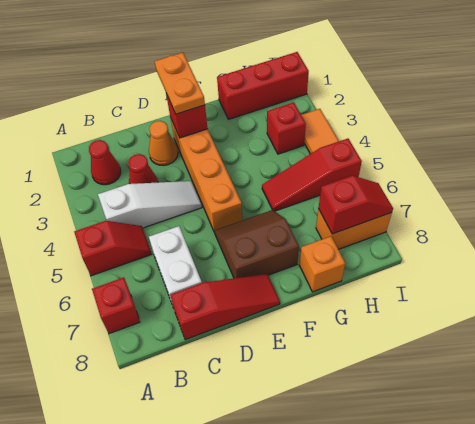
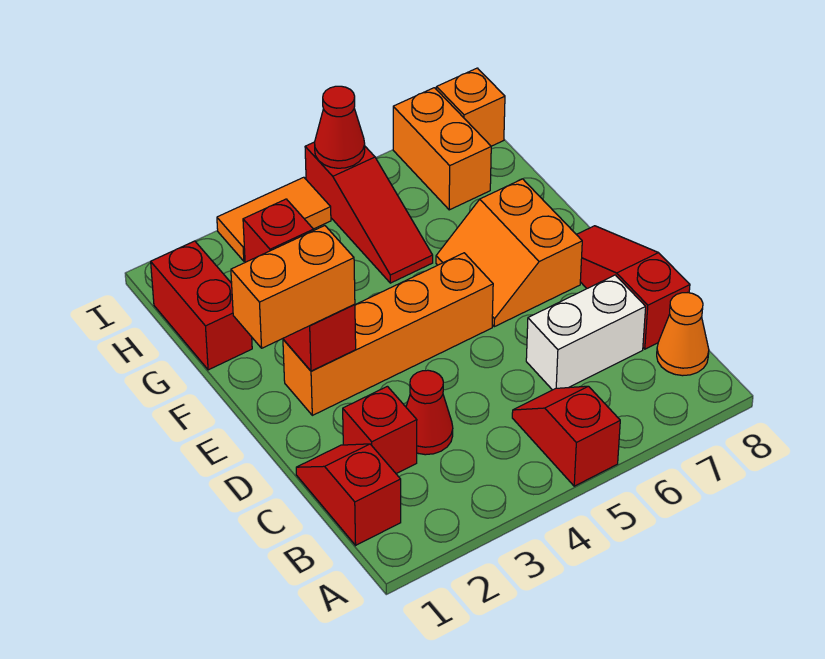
red brick A7 level 1 -> red brick C2 level 1
red cone B2 level 1 -> red cone I5 level 2
white slope B4:D4 level 1 top B -> none
orange cone D2 level 1 -> orange cone B8 level 1
orange plate E1:E2 level 3 -> orange brick E1:E2 level 3
brown slope E6:F7 level 1 top 7 -> orange slope E6:F7 level 1 top 7
red brick G1:I1 level 1 -> red brick G1:H1 level 1
orange brick G8 level 1 -> orange brick I8 level 1
red slope H7:I7 level 2 top H -> red slope B1:C1 level 1 top B

